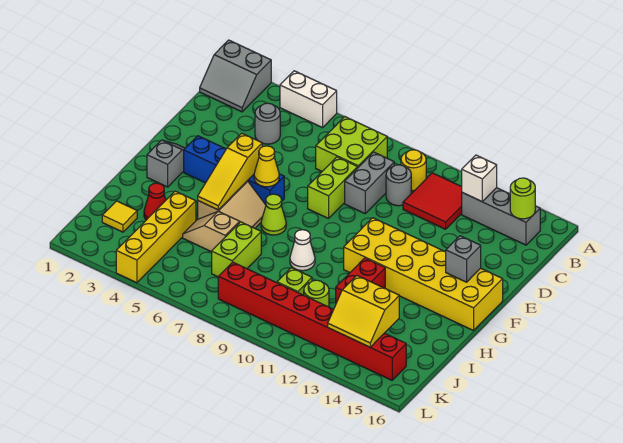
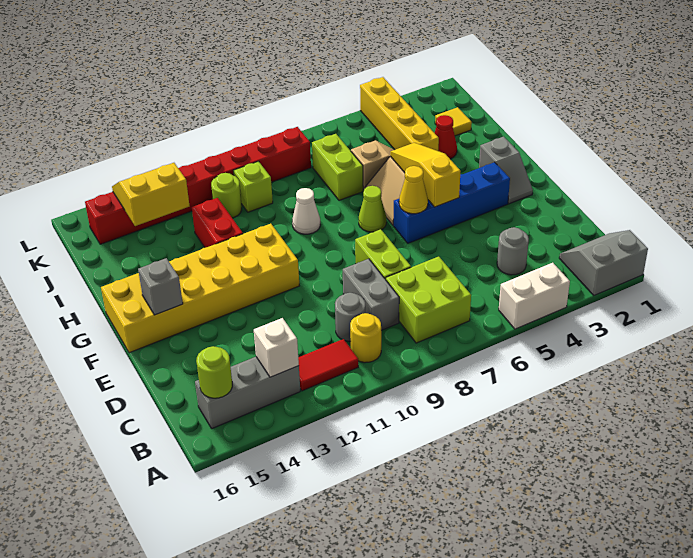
red tile B11:C12 level 1 -> red tile B11:B12 level 1

